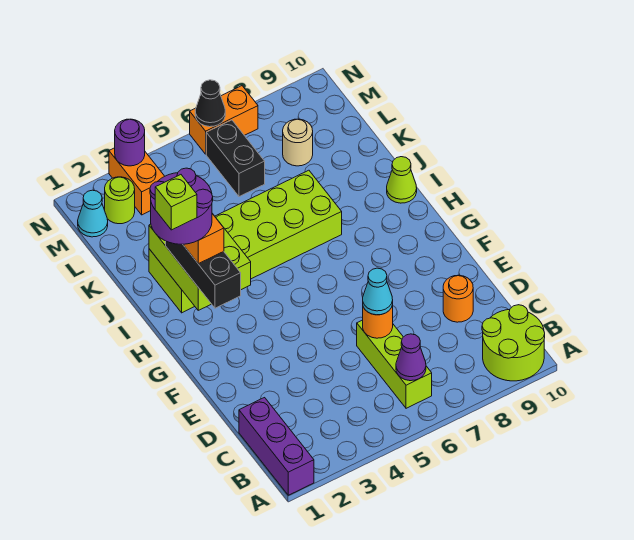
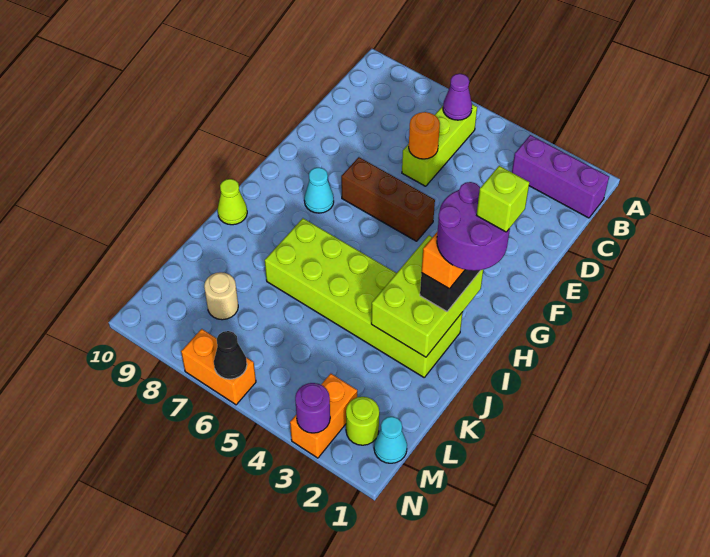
purple brick A1:C1 level 1 -> purple brick B1:B3 level 1
lime round brick A9:B10 level 1 -> none
cyan cone D6 level 3 -> cyan cone G8 level 1
orange round brick D9 level 1 -> none
none -> brown brick F5:F7 level 1
black brick L6:M6 level 1 -> none

